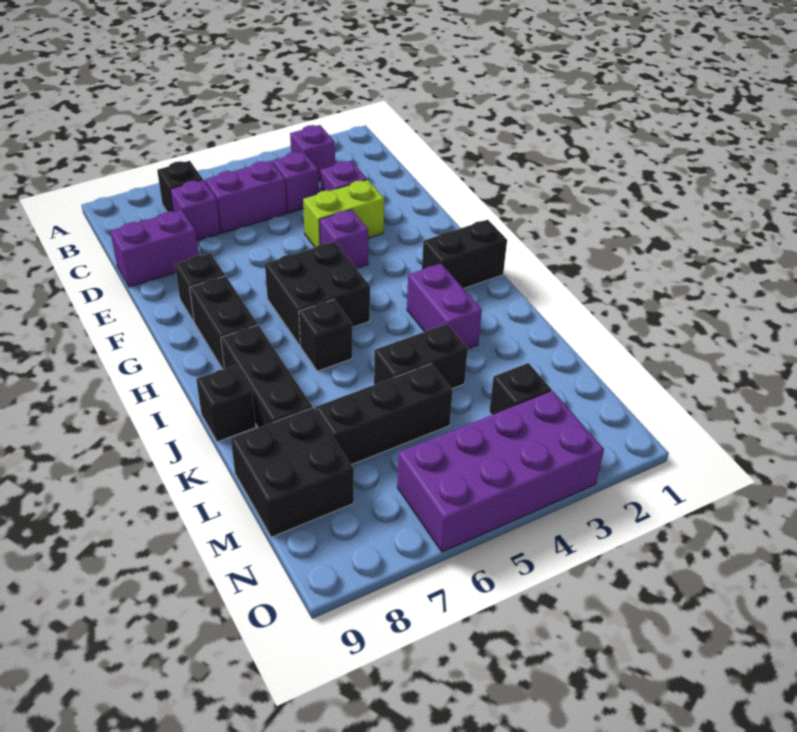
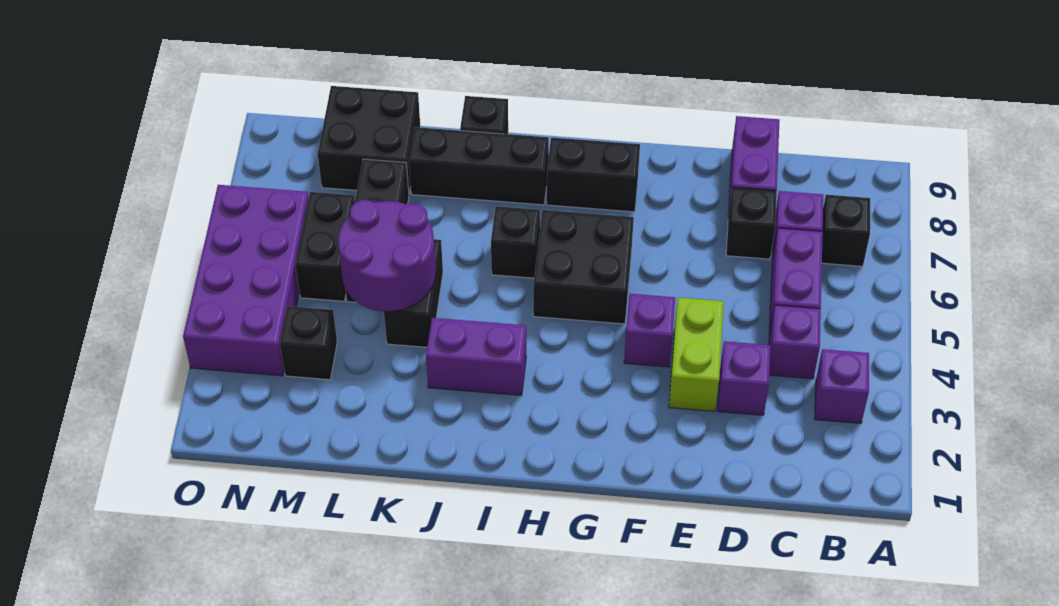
black brick F8 level 1 -> black brick D7 level 1
black brick H1:H2 level 1 -> black brick M5:M6 level 1
none -> purple round brick K4:L5 level 2

